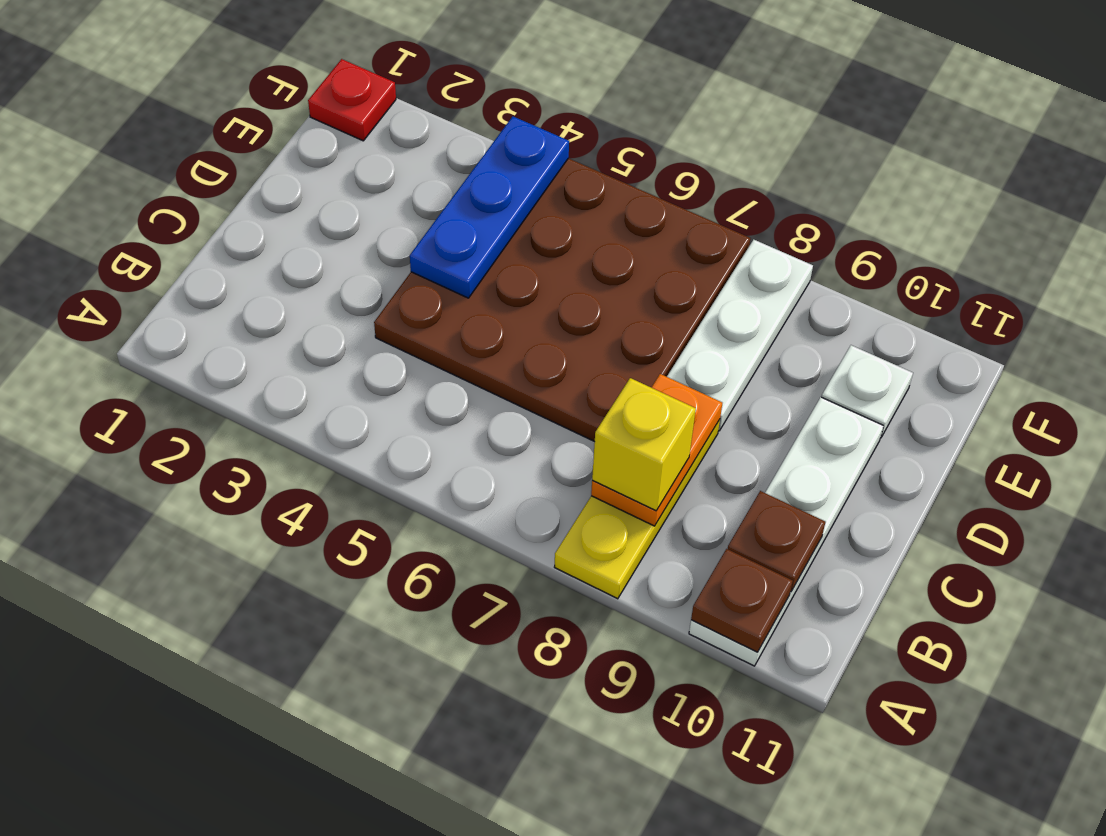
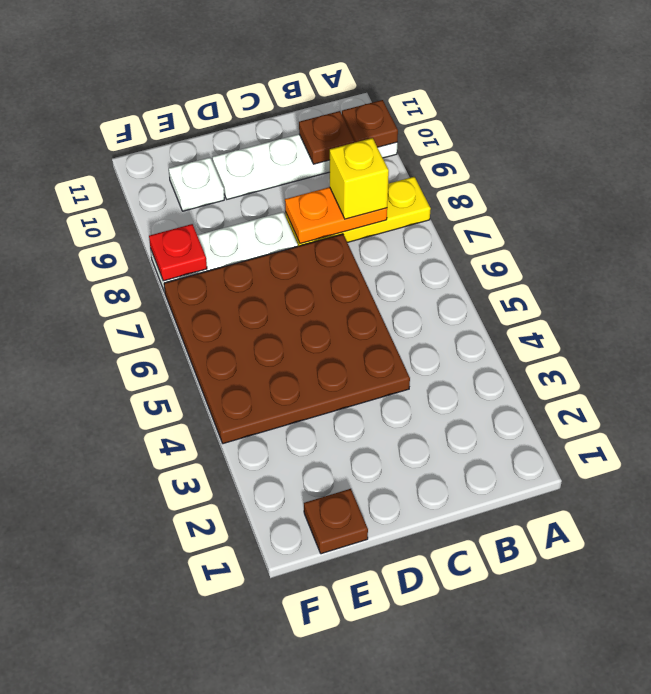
blue plate D4:F4 level 2 -> none
none -> brown plate E1 level 1
red plate F1 level 1 -> red plate F8 level 2

